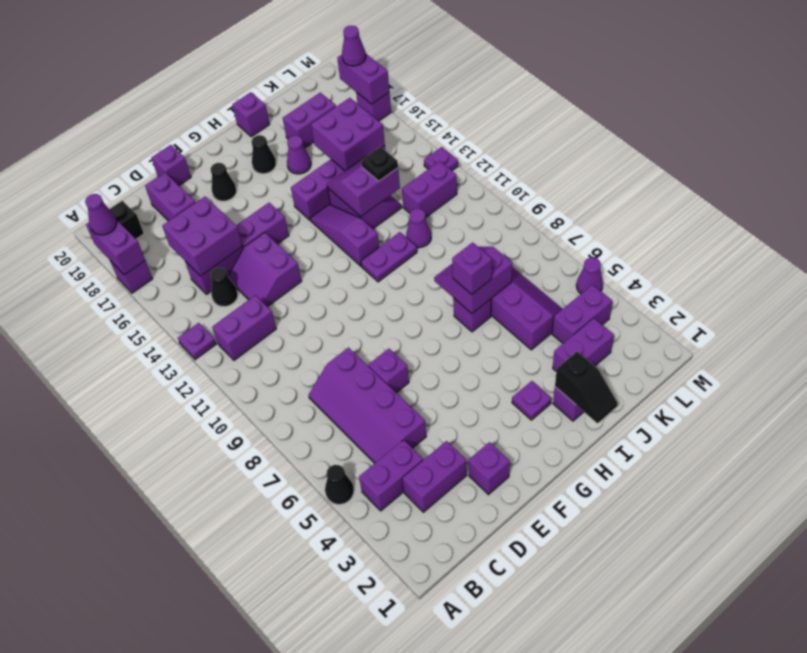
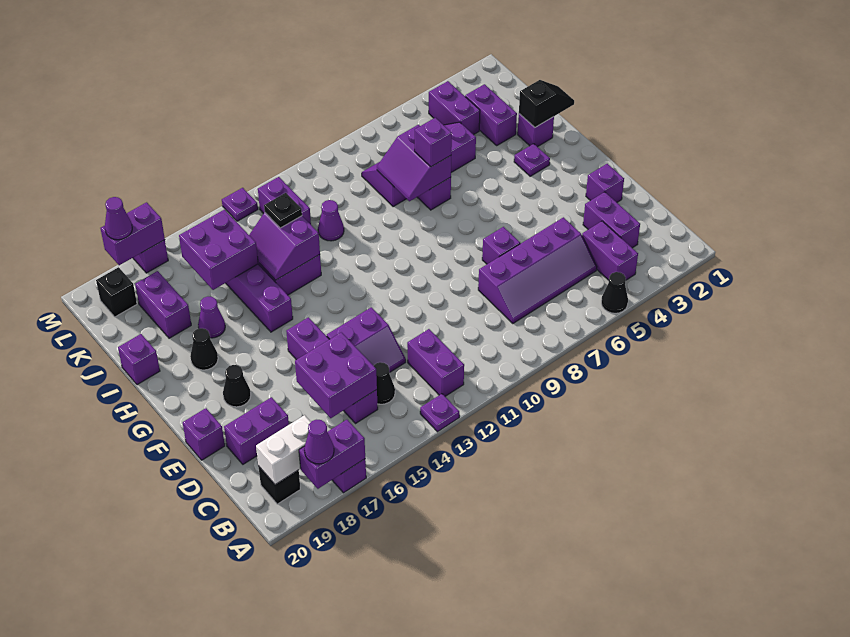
none -> white brick B18:B19 level 2
purple plate H11:I11 level 1 -> none
purple slope H12:H14 level 1 top 12 -> none
none -> black brick L19 level 1
purple cone M5 level 1 -> none

